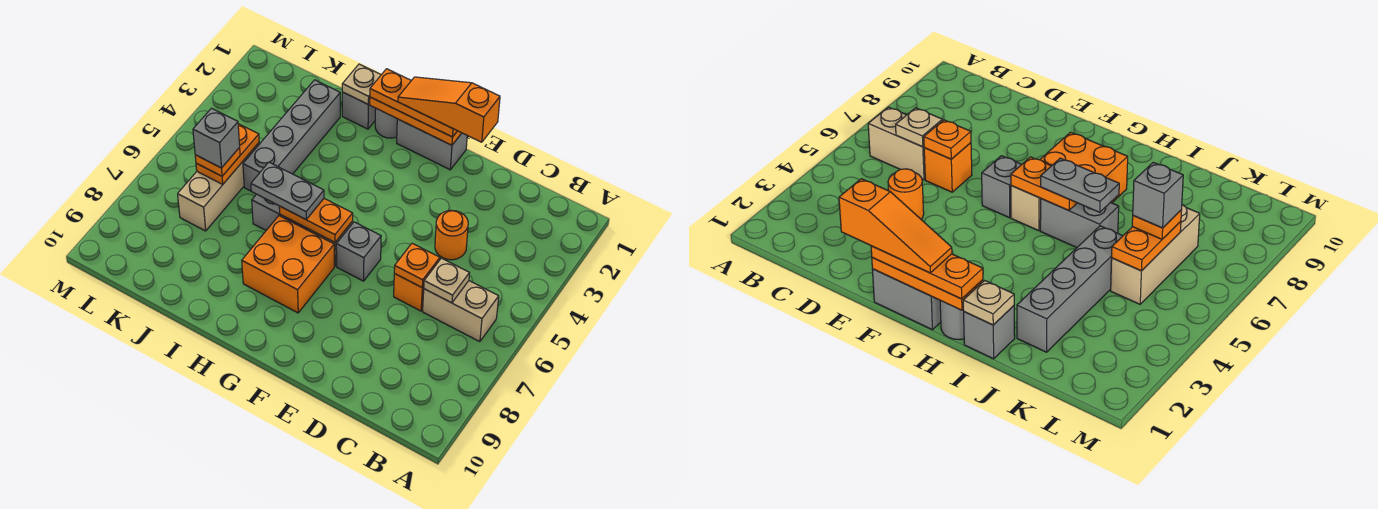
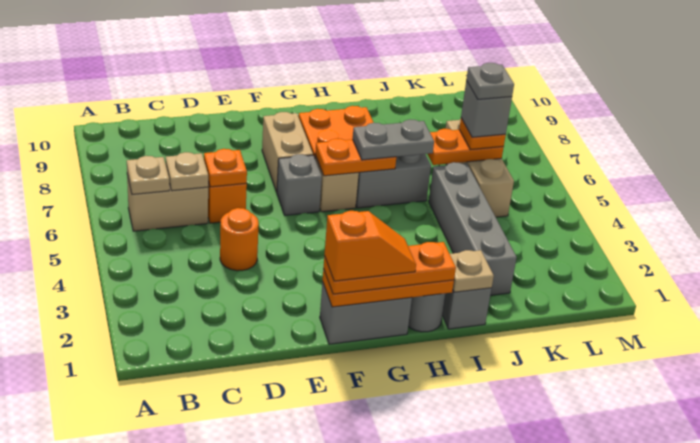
none -> tan plate B6 level 2
orange slope E1:G1 level 4 top E -> orange slope F1:G1 level 4 top F
none -> tan brick F7:F8 level 1
orange plate K5:K6 level 2 -> orange plate J6:K6 level 2
none -> grey plate K6 level 5

